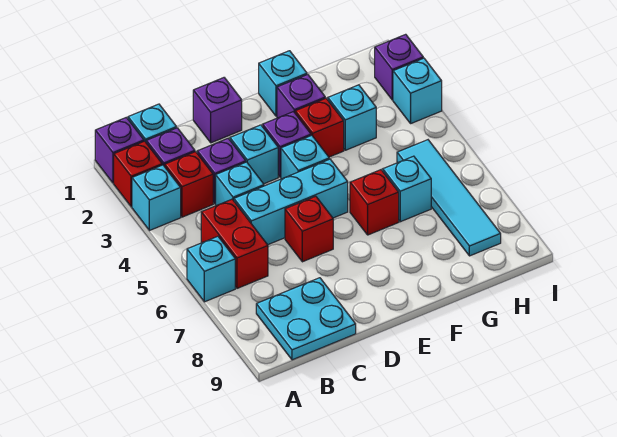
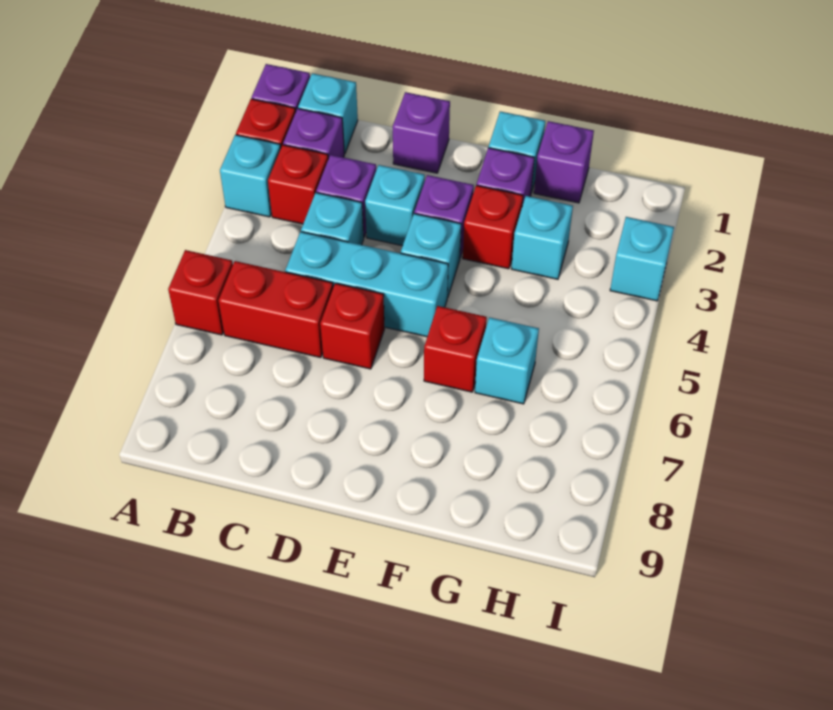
cyan brick A6 level 1 -> red brick A6 level 1
red brick B5:B6 level 1 -> red brick B6:C6 level 1
cyan plate B8:C9 level 1 -> none
cyan tile H5:H8 level 1 -> none
purple brick I2 level 1 -> purple brick G1 level 1

